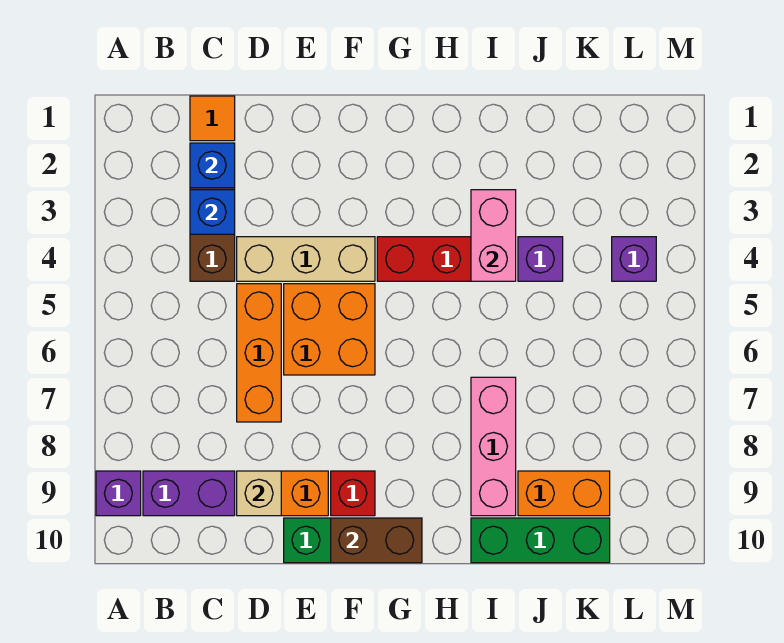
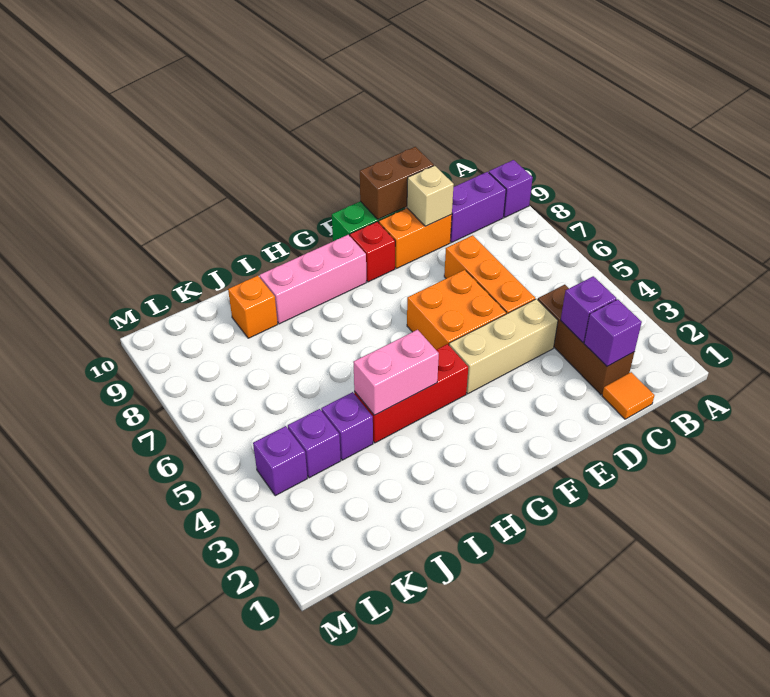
blue brick C2 level 2 -> purple brick C2 level 2
blue brick C3 level 2 -> purple brick C3 level 2
brown brick F10:G10 level 2 -> brown brick D10:E10 level 2
pink brick I3:I4 level 2 -> pink brick H4:I4 level 2
pink brick I7:I9 level 1 -> pink brick G9:I9 level 1
green brick I10:K10 level 1 -> none
orange brick J9:K9 level 1 -> orange brick J9 level 1
none -> purple brick K4 level 1

